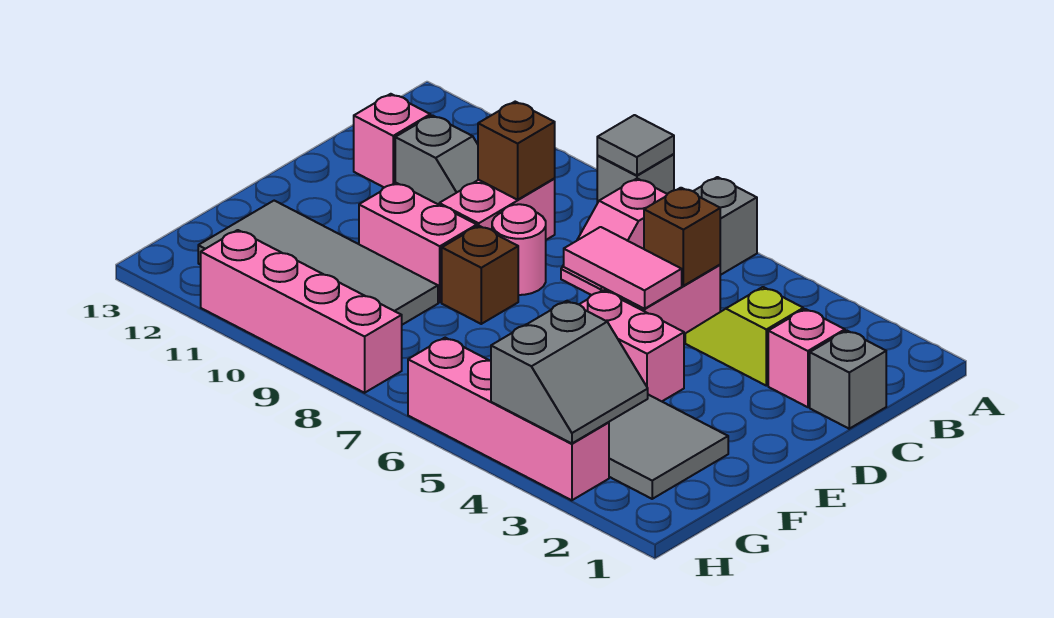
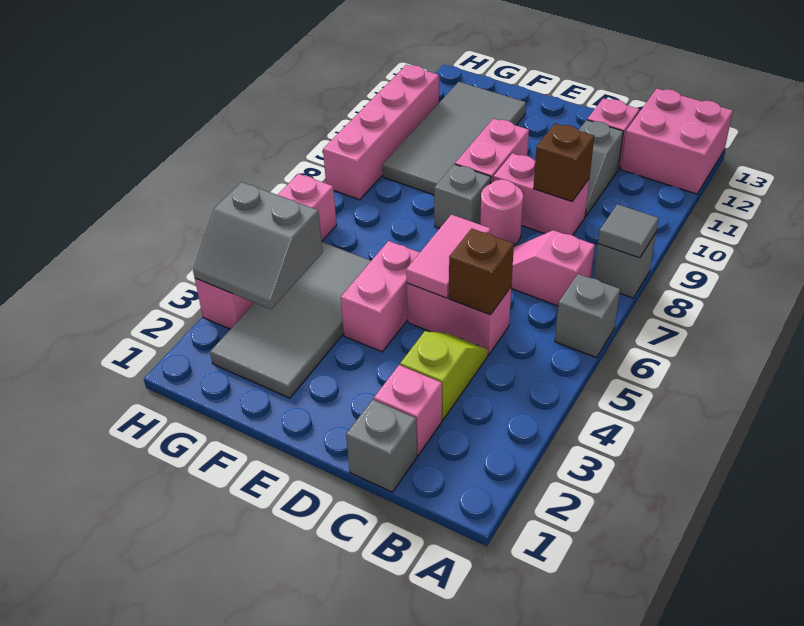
none -> pink brick A12:B13 level 1
brown brick E8 level 1 -> grey brick E8 level 1

